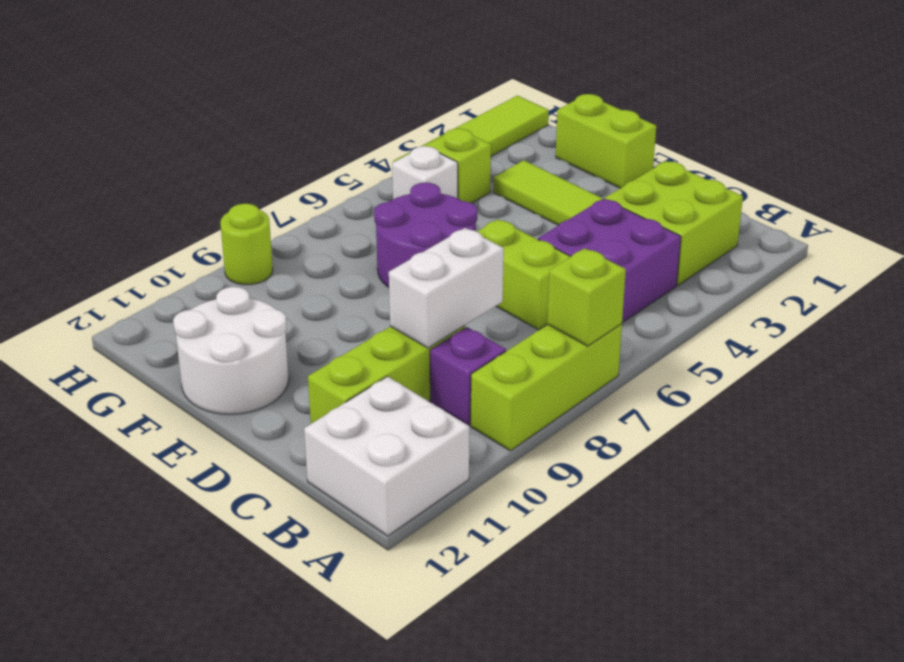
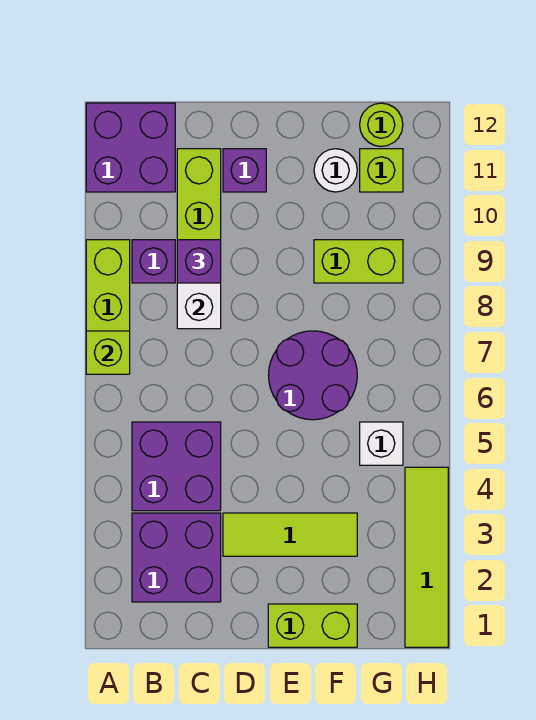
white brick A11:B12 level 1 -> purple brick A11:B12 level 1
lime brick B2:C3 level 1 -> purple brick B2:C3 level 1
lime brick C6:D6 level 1 -> lime brick F9:G9 level 1
none -> purple brick C9 level 3
none -> purple brick D11 level 1
white round brick E11:F12 level 1 -> white round brick F11 level 1
lime brick G4 level 1 -> lime brick G11 level 1
lime round brick H9 level 1 -> lime round brick G12 level 1

